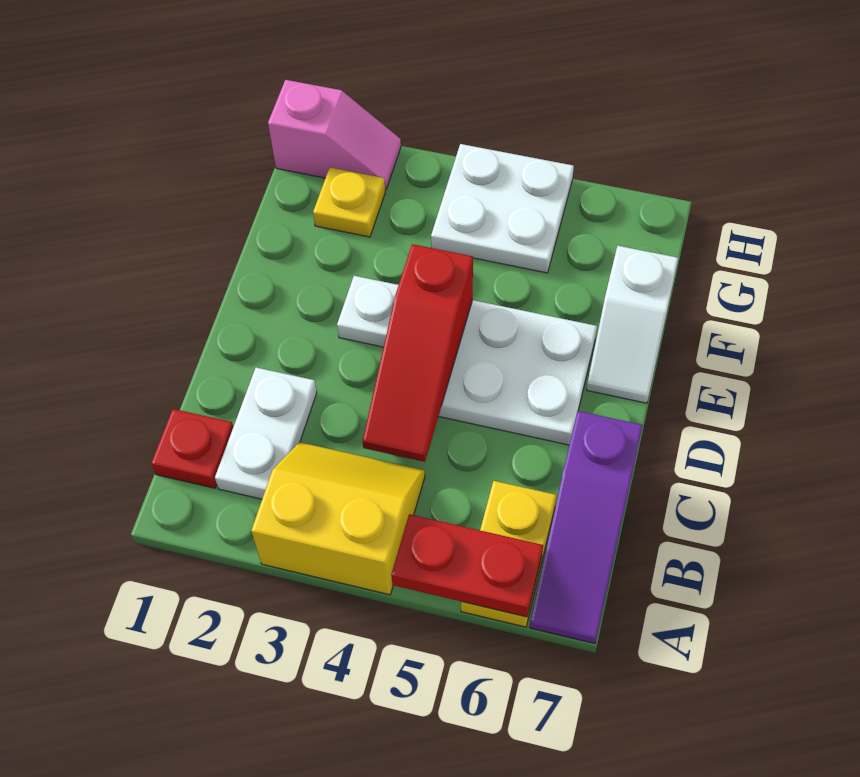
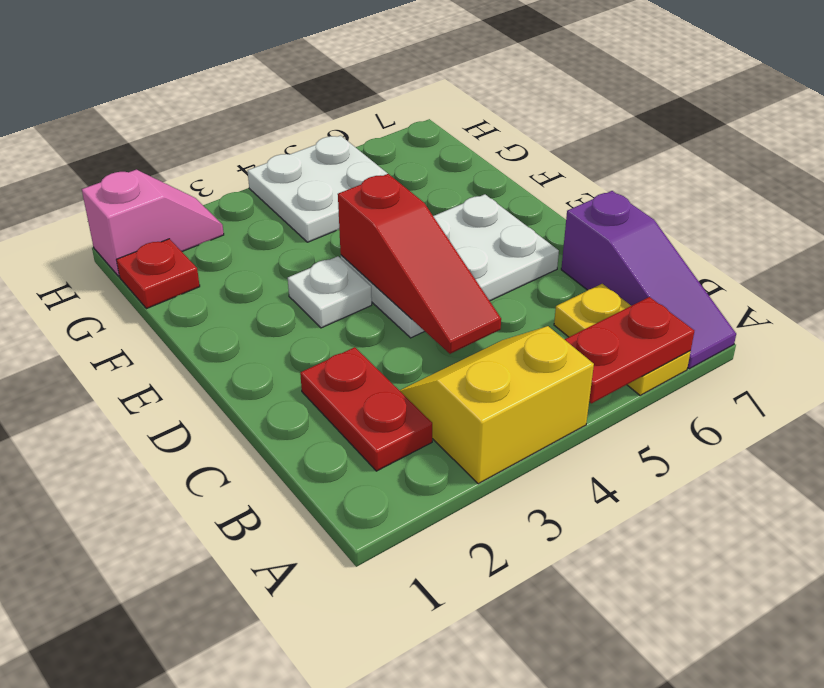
red plate B1 level 1 -> red plate G1 level 1
white plate B2:C2 level 1 -> red plate B2:C2 level 1
white slope E7:F7 level 1 top F -> none
yellow plate G2 level 1 -> none

